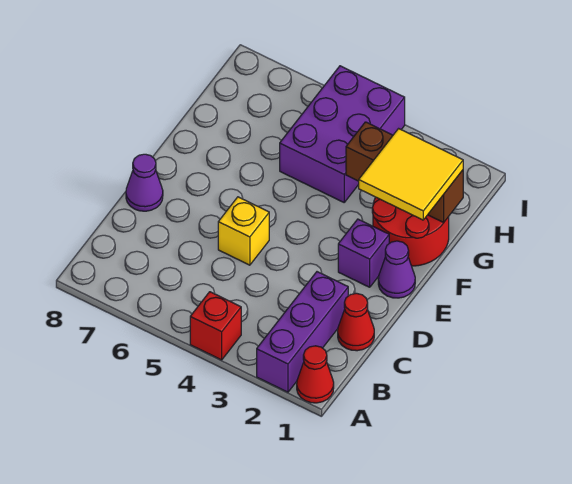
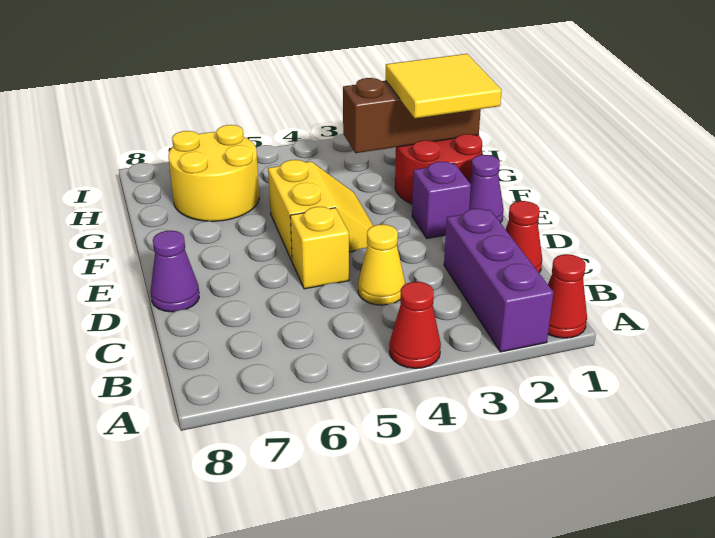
red brick A4 level 1 -> red cone A4 level 1
none -> yellow cone C4 level 1
none -> yellow slope E4:F5 level 1 top 5
purple brick G4:I5 level 1 -> none
none -> yellow round brick G6:H7 level 1

